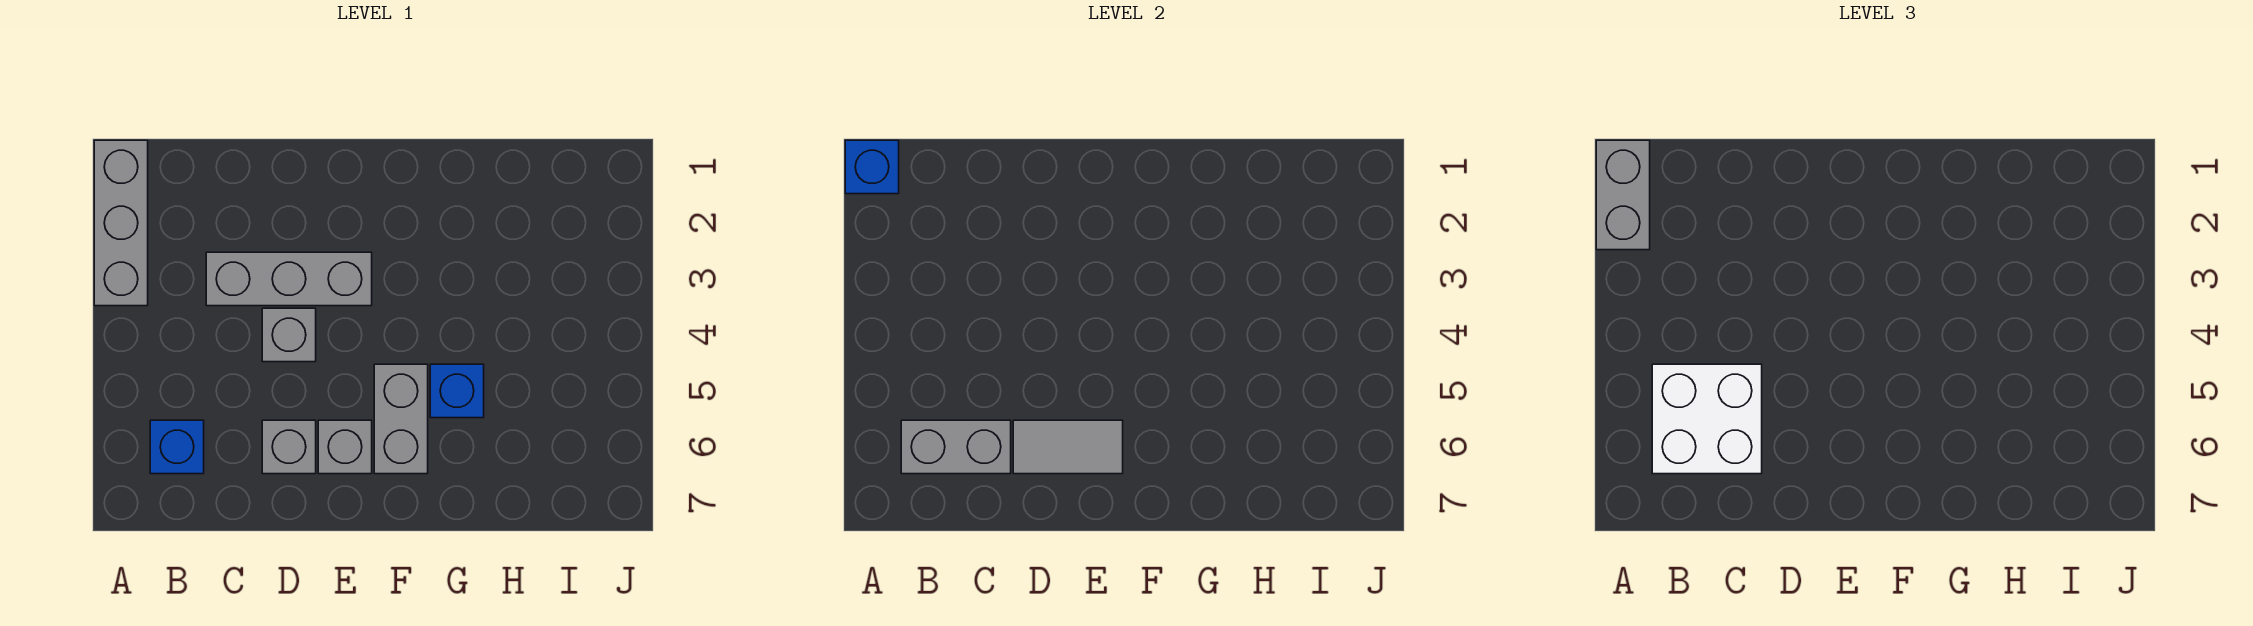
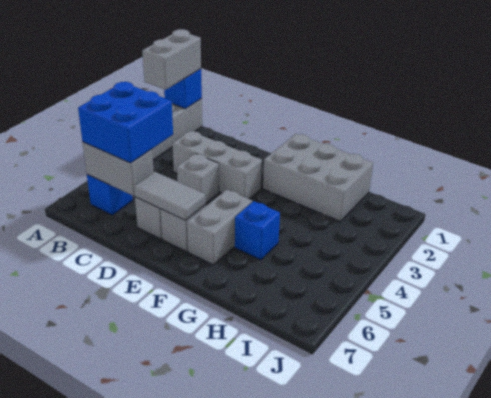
white brick B5:C6 level 3 -> blue brick B5:C6 level 3
none -> grey brick F1:H2 level 1

